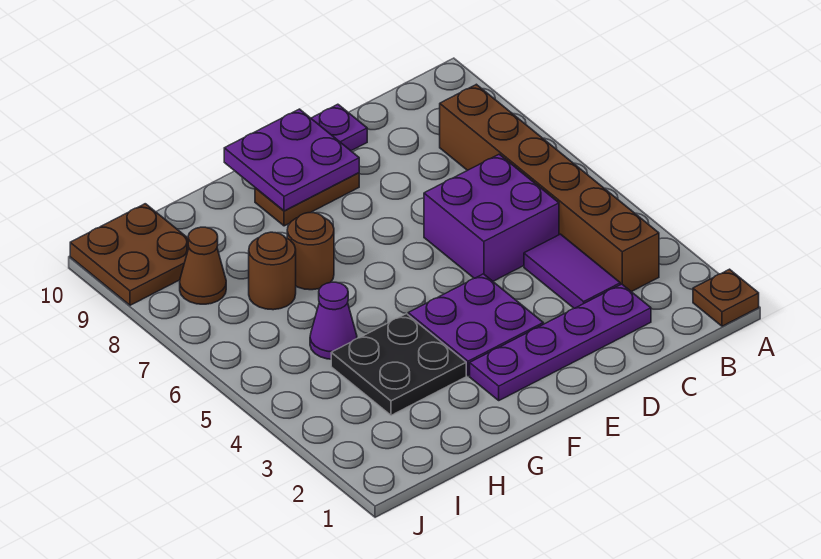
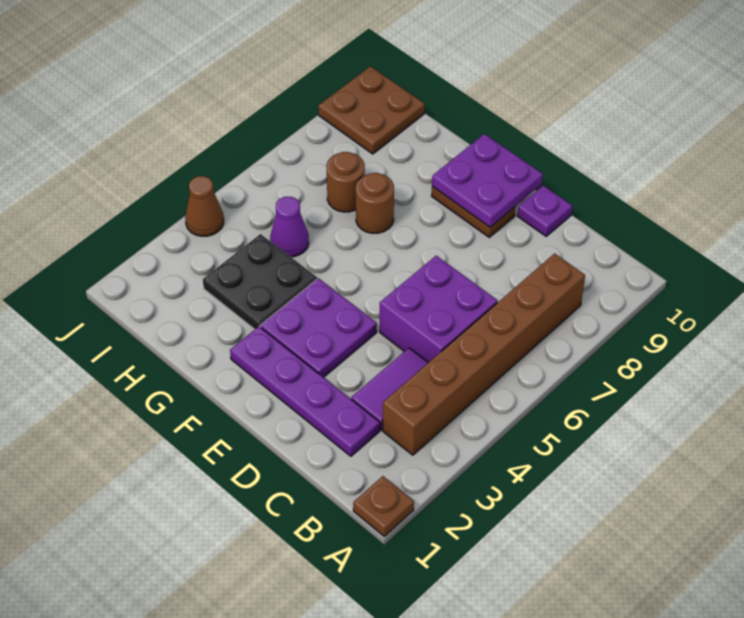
brown cone I8 level 1 -> brown cone J4 level 1

